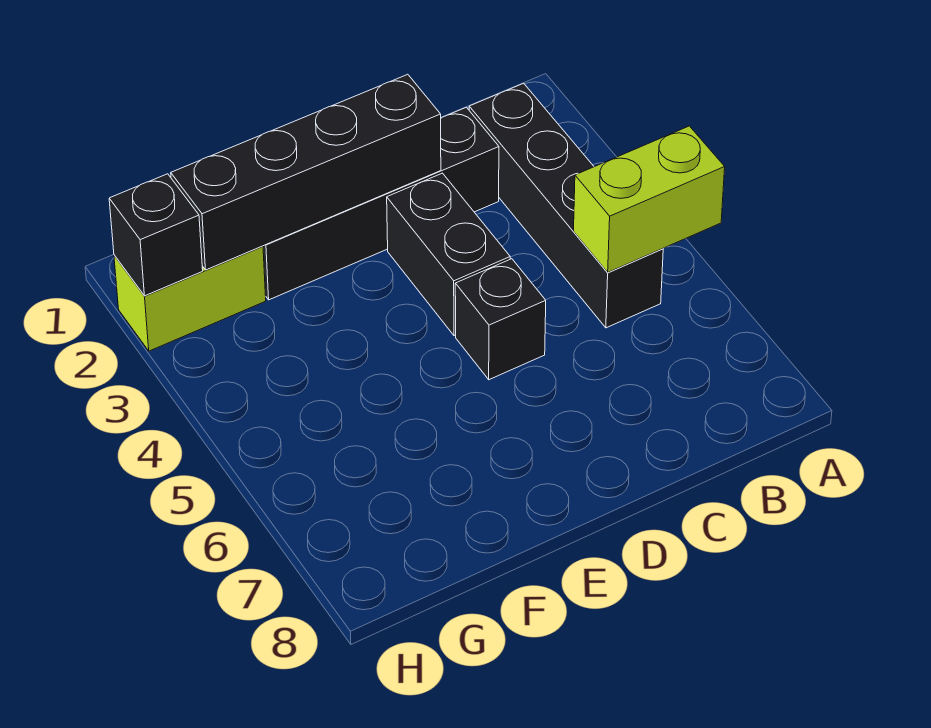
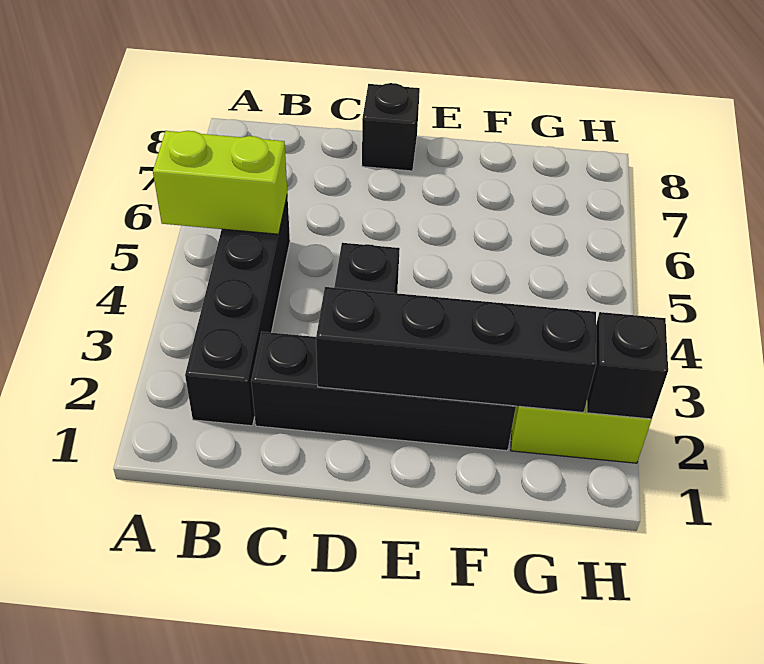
black brick D5 level 1 -> black brick D8 level 1

